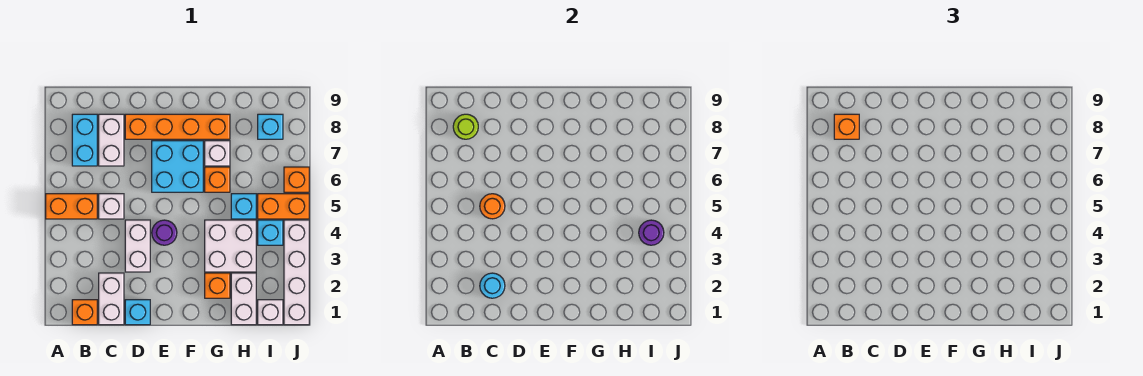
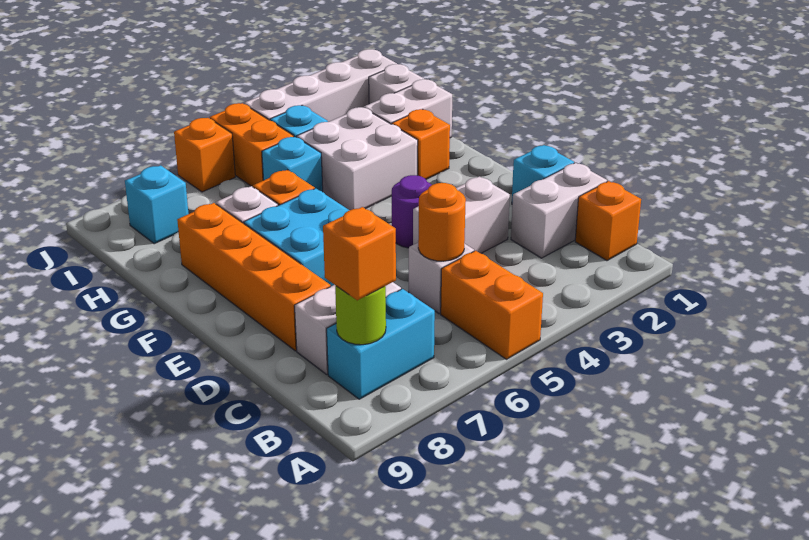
cyan round brick C2 level 2 -> none
purple round brick I4 level 2 -> none

